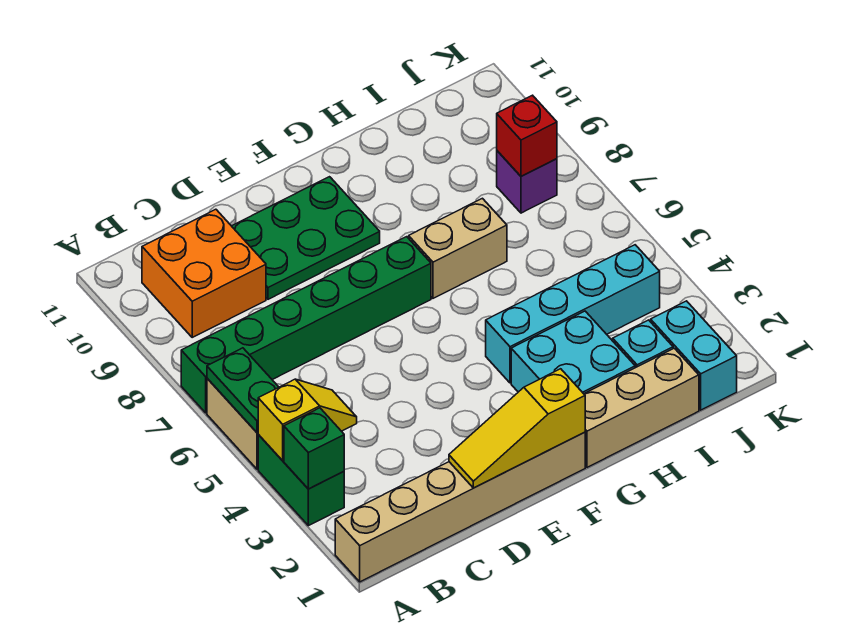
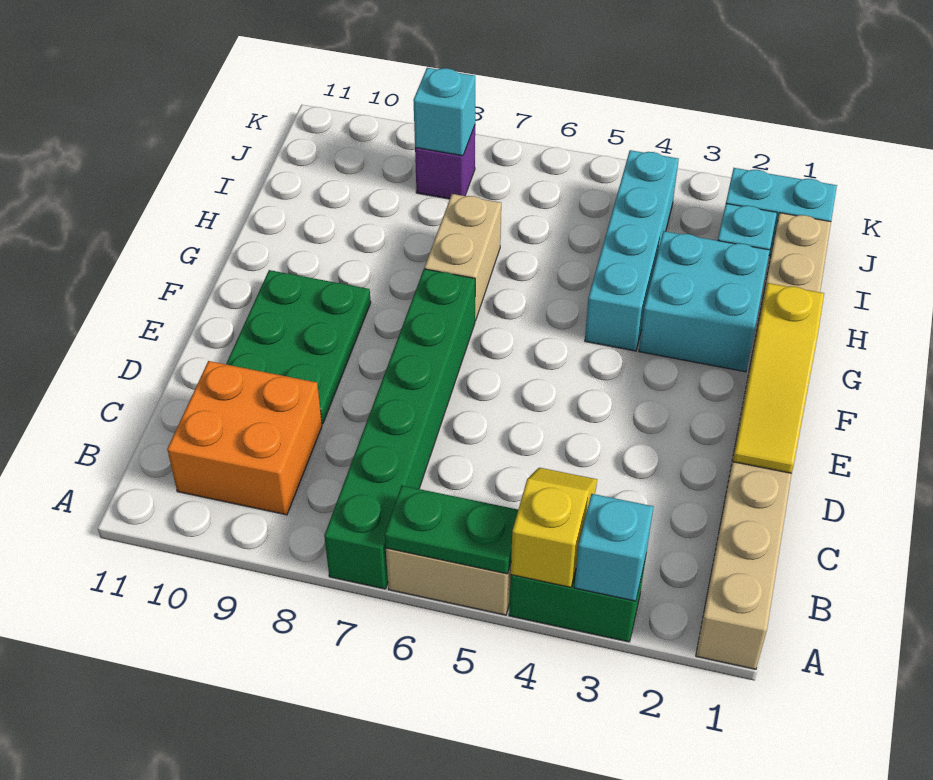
green brick A3 level 2 -> cyan brick A3 level 2
red brick J8 level 2 -> cyan brick J8 level 2

